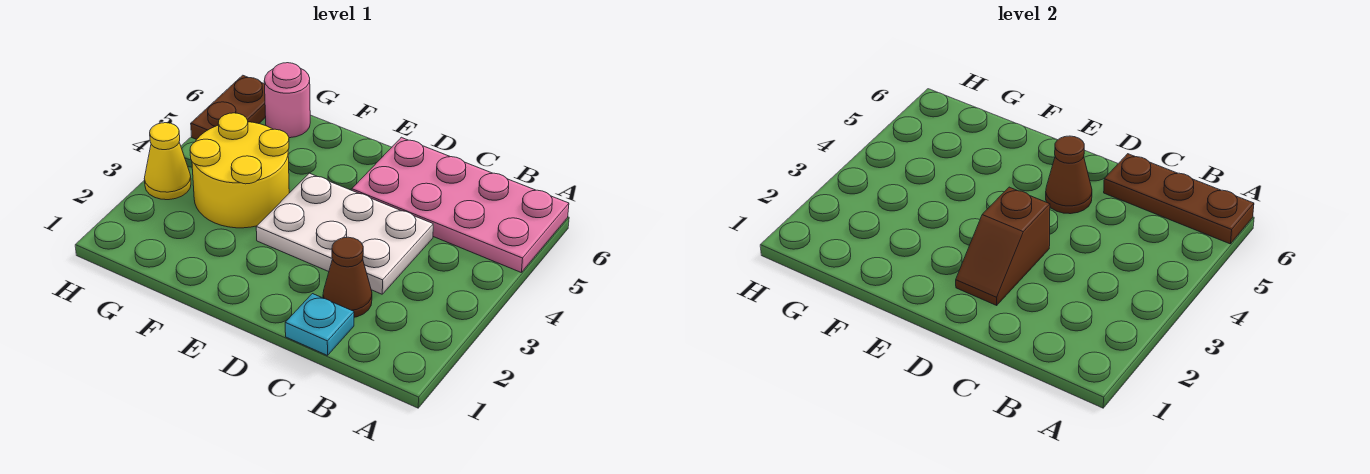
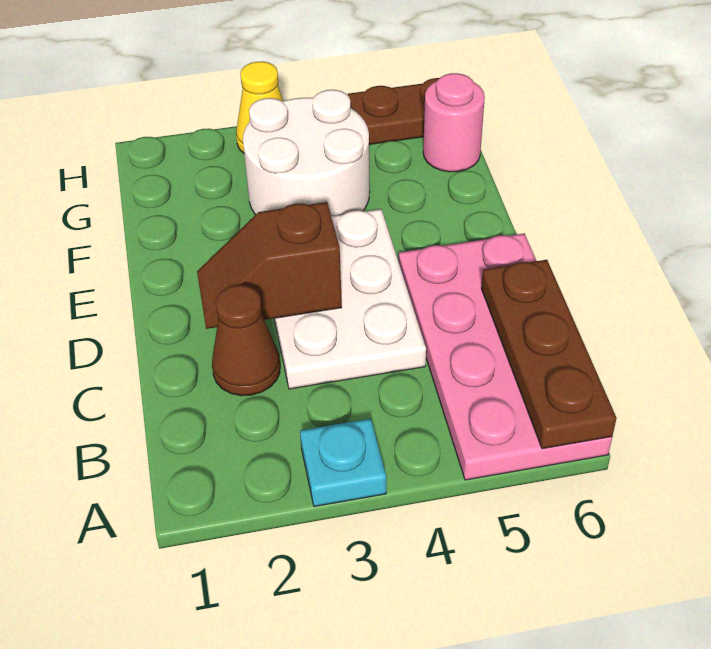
cyan plate C1 level 1 -> cyan plate A3 level 1
brown cone D5 level 2 -> none
yellow round brick F3:G4 level 1 -> white round brick F3:G4 level 1

